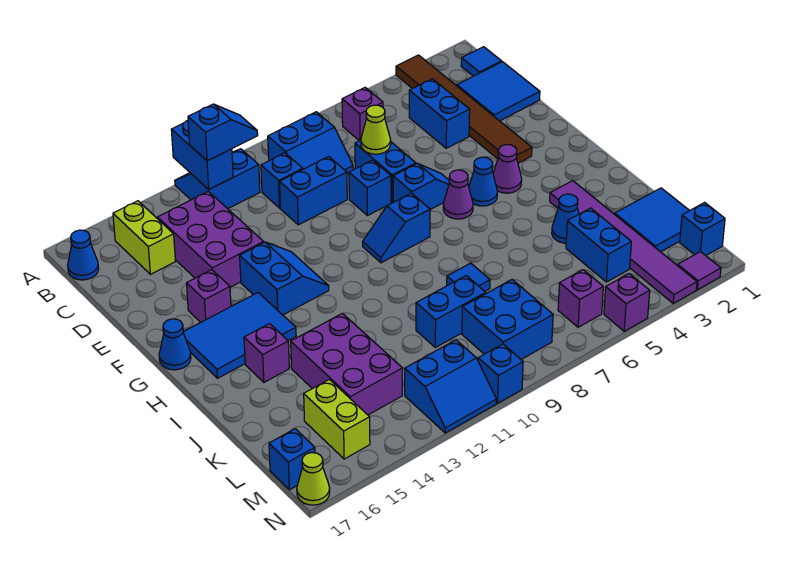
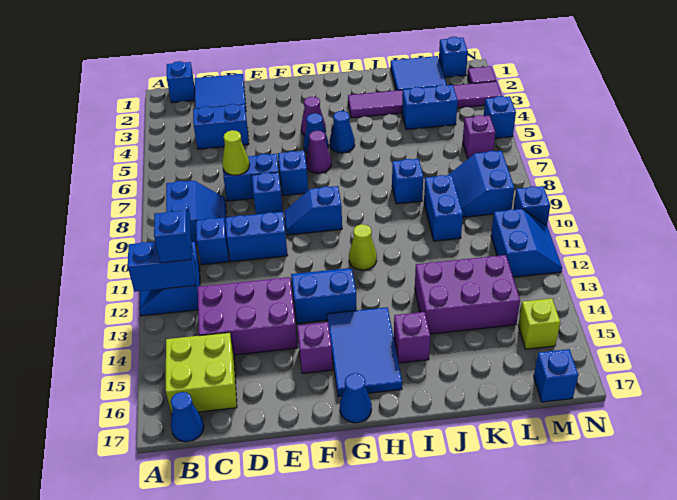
brown tile A3:F3 level 1 -> none
blue tile B1 level 1 -> blue brick B1 level 1
purple brick B6 level 1 -> none
lime brick B15:C15 level 1 -> lime brick B15:C16 level 1
blue brick D9:D10 level 1 -> blue brick D10:E10 level 1
blue slope G8:G9 level 1 top 8 -> blue slope F9:G9 level 1 top G
blue cone J4 level 1 -> blue cone H5 level 1
blue tile J8 level 1 -> blue brick J8 level 1
blue brick L8:M9 level 1 -> blue slope L8:M9 level 1 top M
lime brick L15:M15 level 1 -> lime brick M15 level 1
purple brick N5 level 1 -> blue brick N5 level 1
lime cone N17 level 1 -> lime cone H11 level 1

